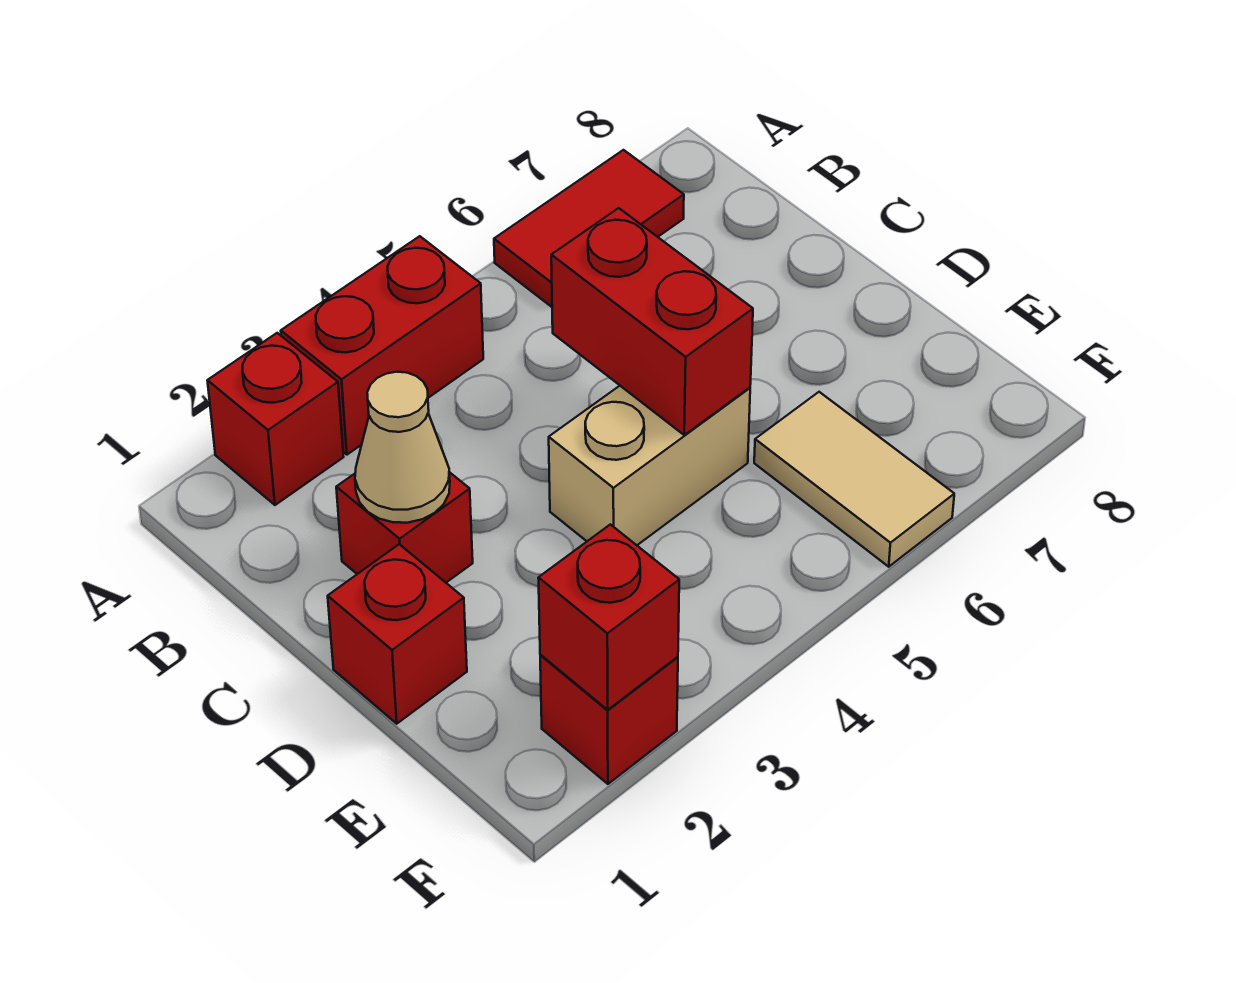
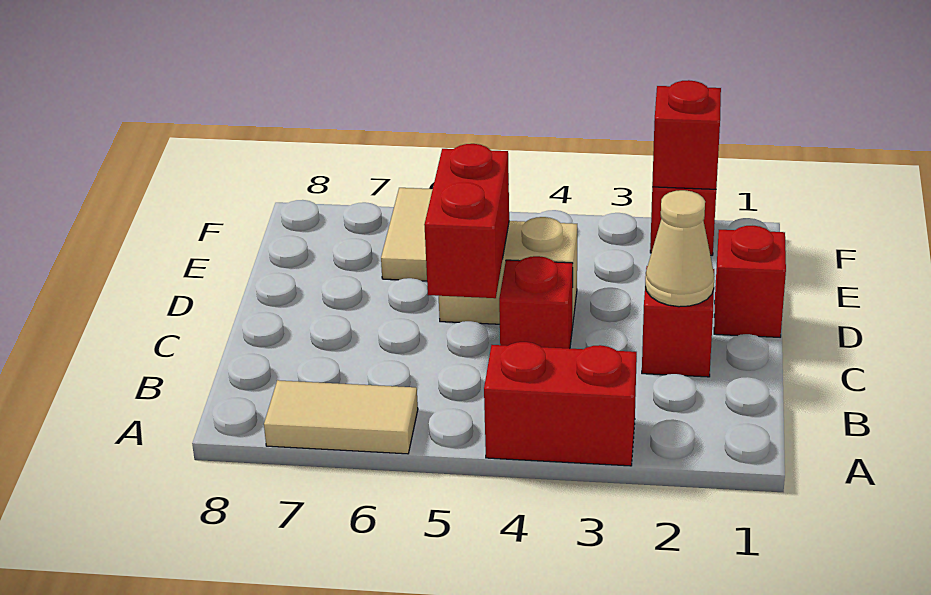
red brick A2 level 1 -> red brick C4 level 1
red tile A6:A7 level 1 -> tan tile A6:A7 level 1

